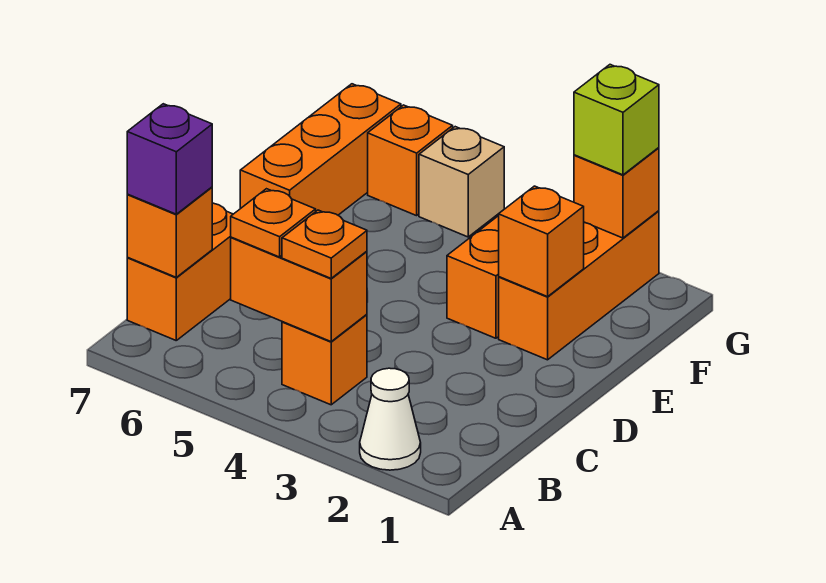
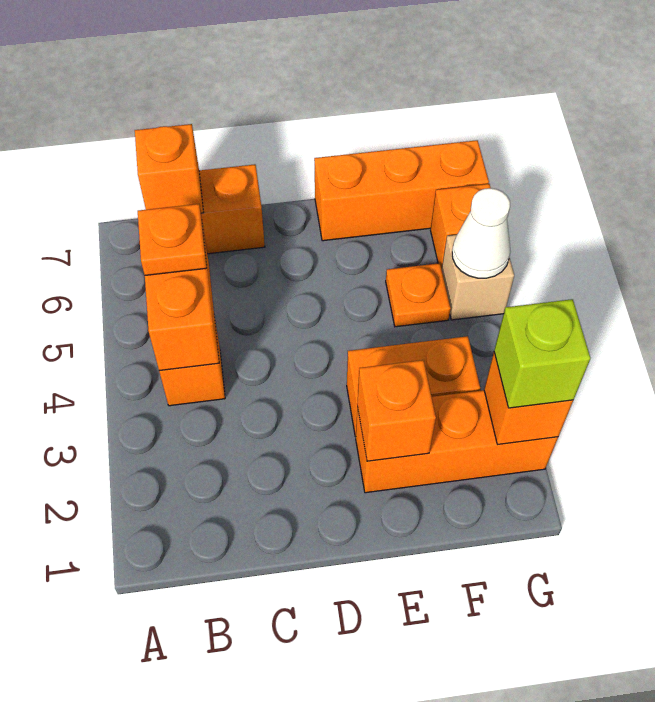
white cone A2 level 1 -> white cone G5 level 2
orange plate B4 level 3 -> orange plate F5 level 1
purple brick B7 level 3 -> none

